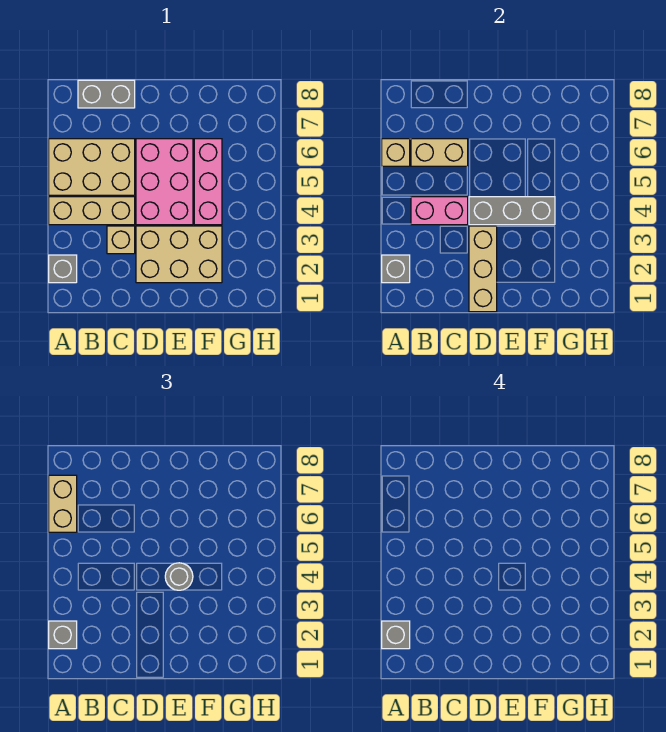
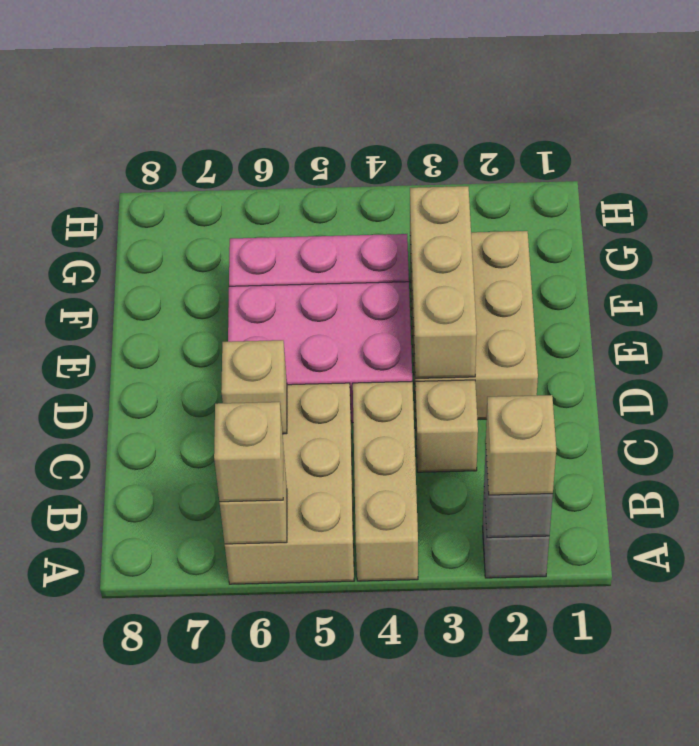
grey brick A2 level 3 -> tan brick A2 level 3
grey brick A2 level 4 -> none
tan brick A6:A7 level 3 -> tan brick A6 level 3
pink brick B4:C4 level 2 -> none
tan brick B6:C6 level 2 -> tan brick C6 level 2
grey brick B8:C8 level 1 -> none
tan brick D1:D3 level 2 -> tan brick D3:F3 level 2
grey brick D4:F4 level 2 -> none
grey round brick E4 level 3 -> none

